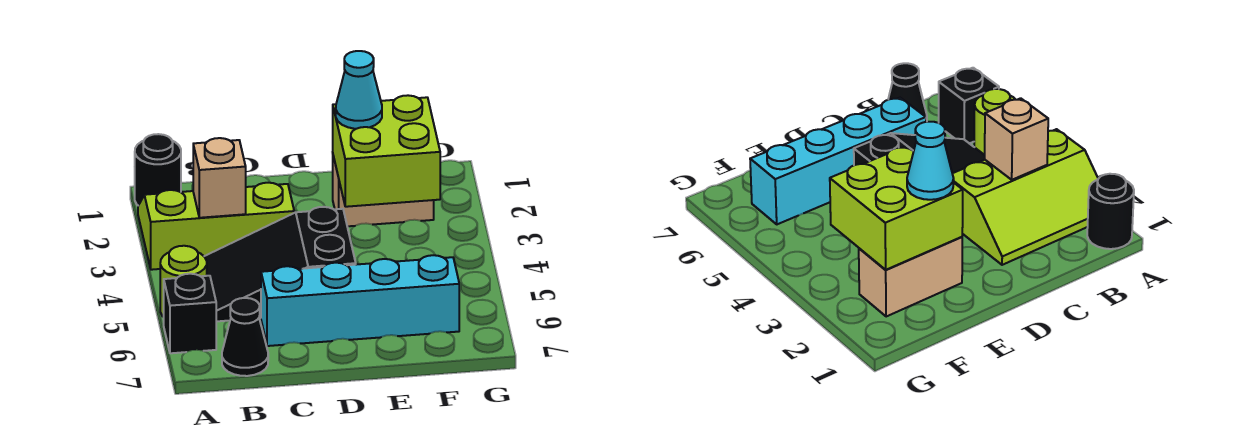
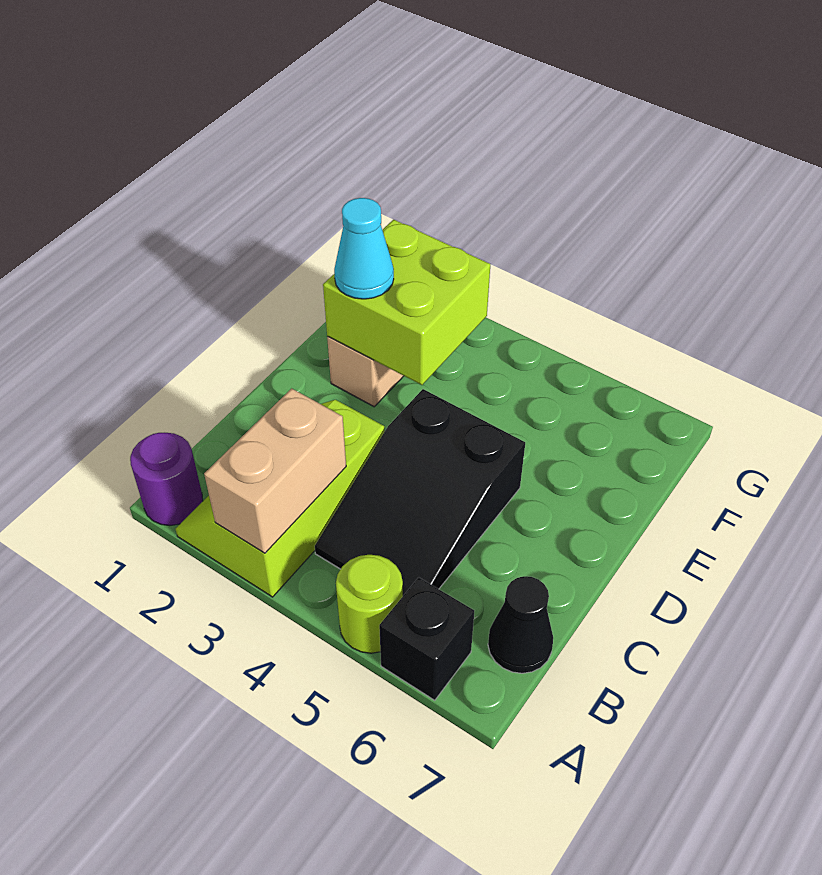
black round brick A1 level 1 -> purple round brick A1 level 1
tan brick B3 level 2 -> tan brick A3:B3 level 2
cyan brick C6:F6 level 1 -> none

